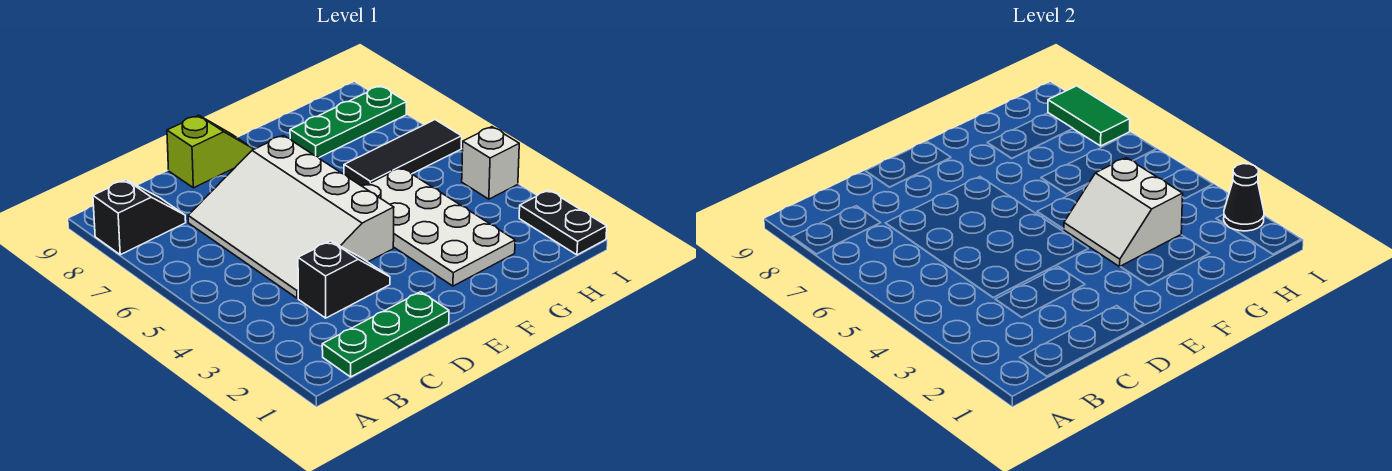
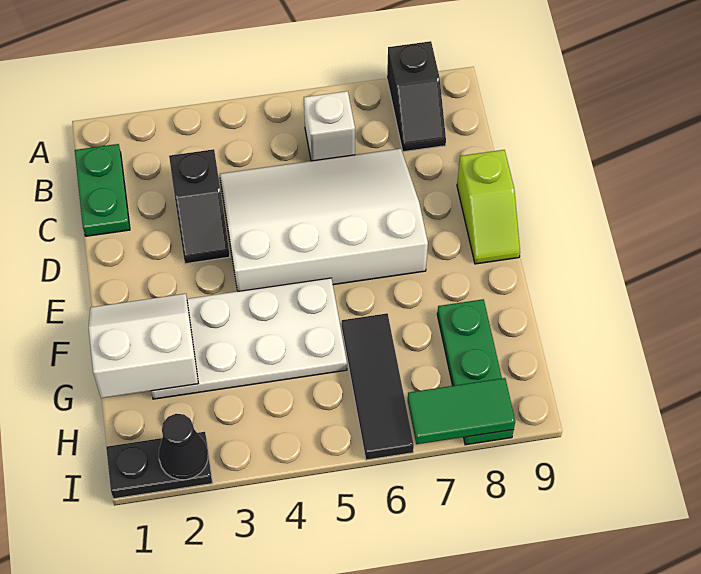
green plate B1:D1 level 1 -> green plate B1:C1 level 1
white slope F3:G4 level 2 top G -> white slope F1:G2 level 2 top G
white brick I4 level 1 -> white brick B6 level 1

